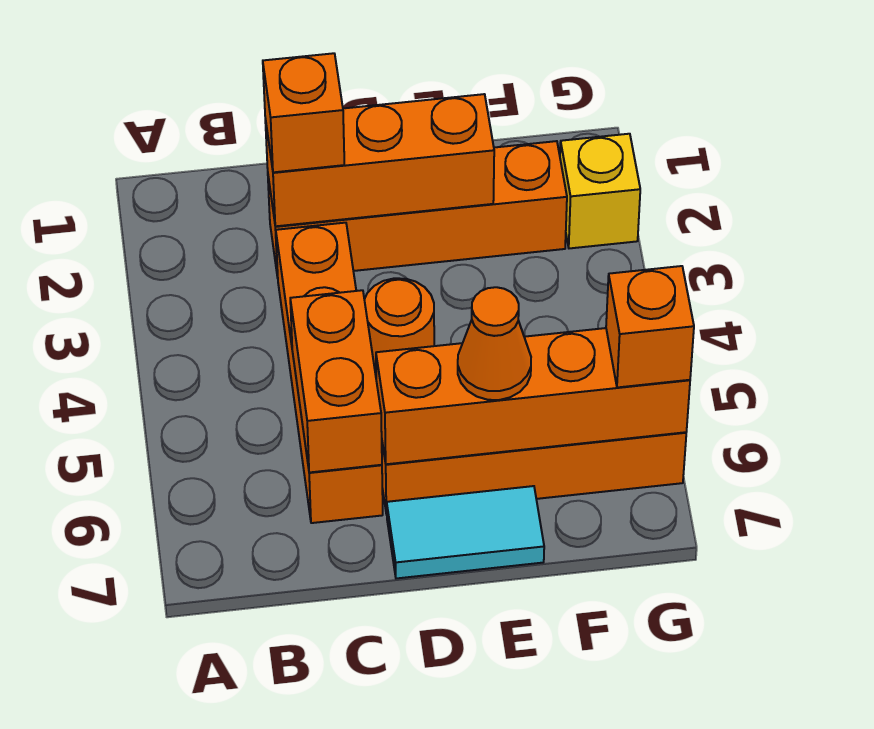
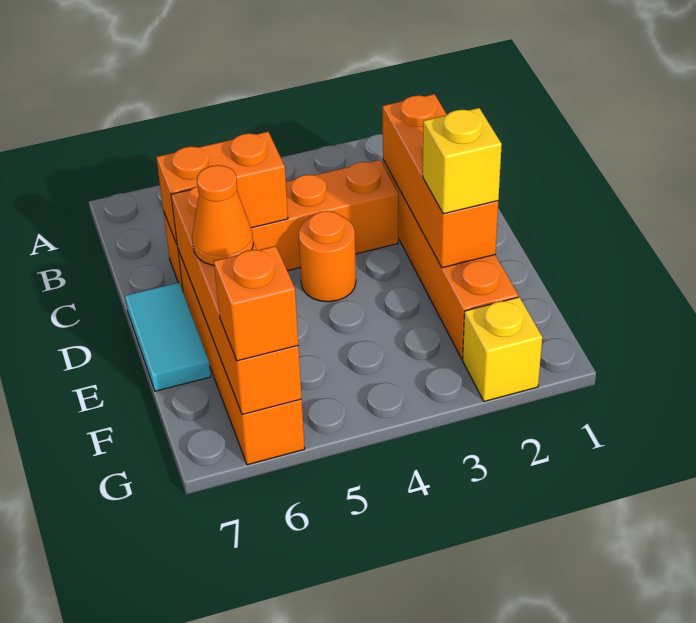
orange brick C2 level 3 -> none
none -> yellow brick E2 level 3

